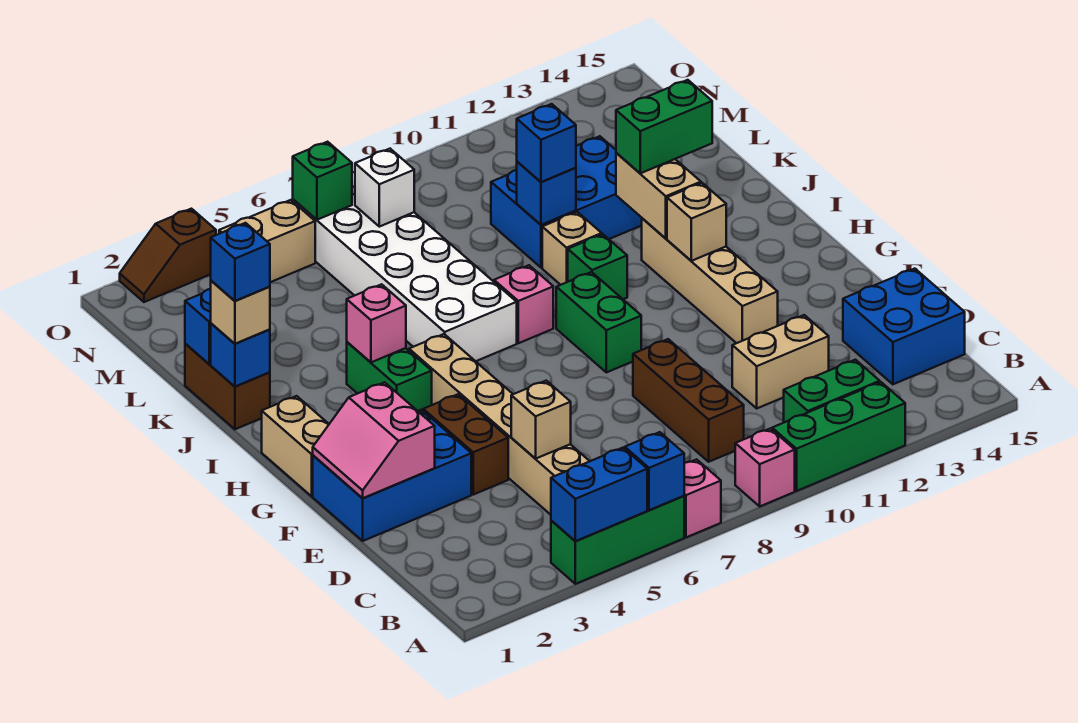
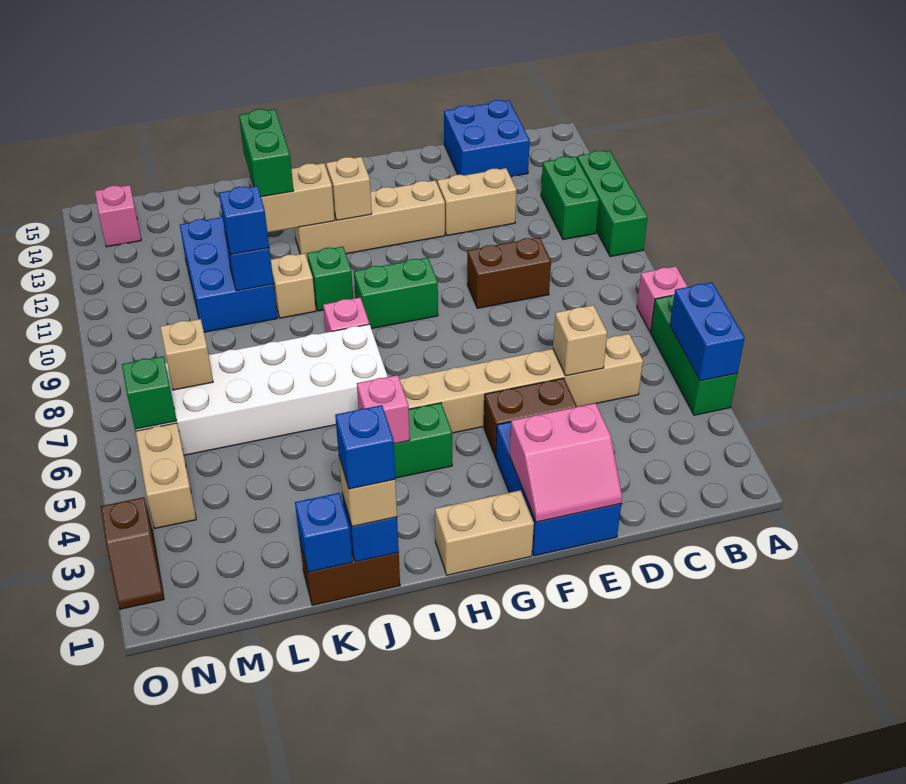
blue brick A6 level 2 -> none
pink brick A9 level 1 -> pink brick N14 level 1
brown brick C9:E9 level 1 -> brown brick D9:E9 level 1
tan brick D11:D12 level 1 -> tan brick D12:E12 level 1
white brick M7 level 2 -> tan brick M7 level 2

